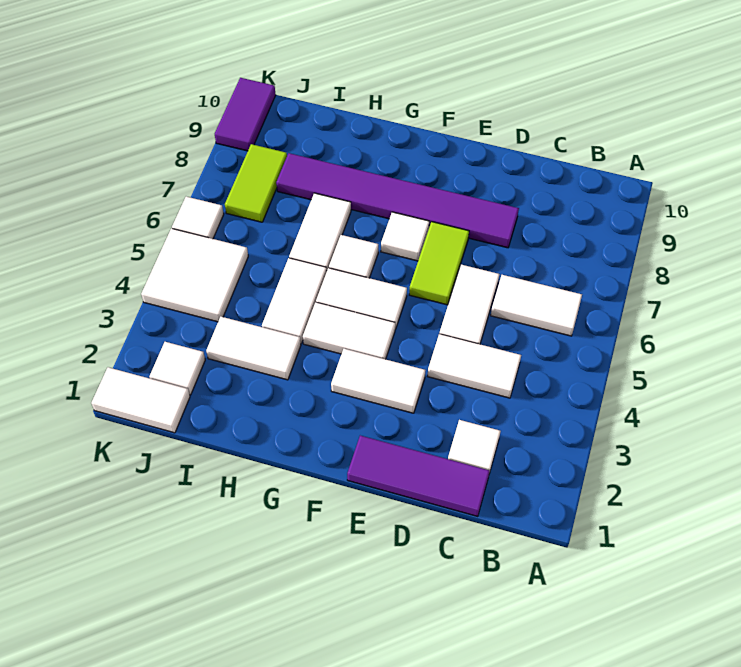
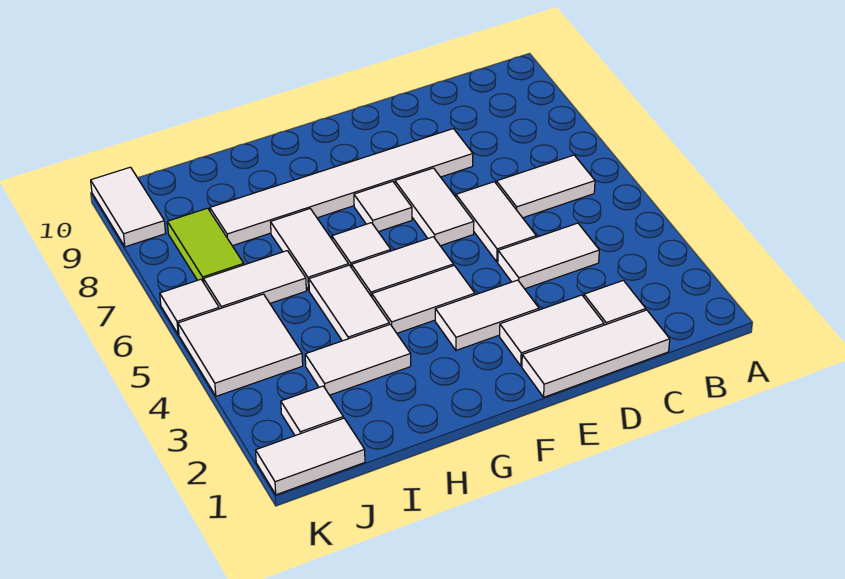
purple tile C1:E1 level 1 -> white tile C1:E1 level 1
none -> white tile D2:E2 level 1
purple tile D8:I8 level 1 -> white tile D8:I8 level 1
lime tile E6:E7 level 1 -> white tile E6:E7 level 1
none -> white tile I6:J6 level 1
purple tile K9:K10 level 1 -> white tile K9:K10 level 1

